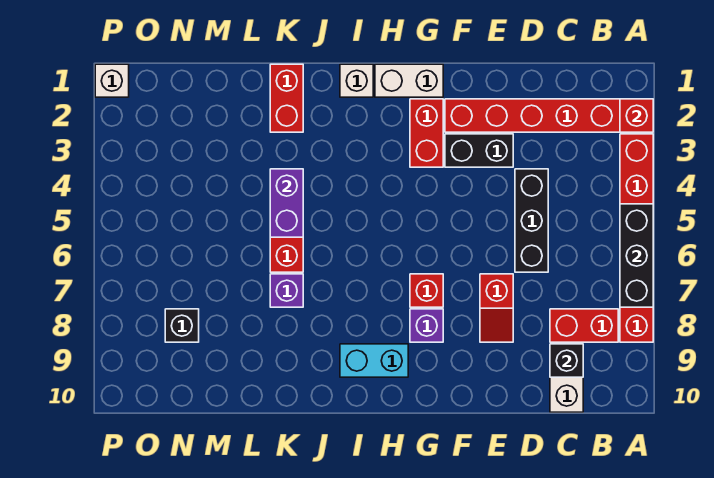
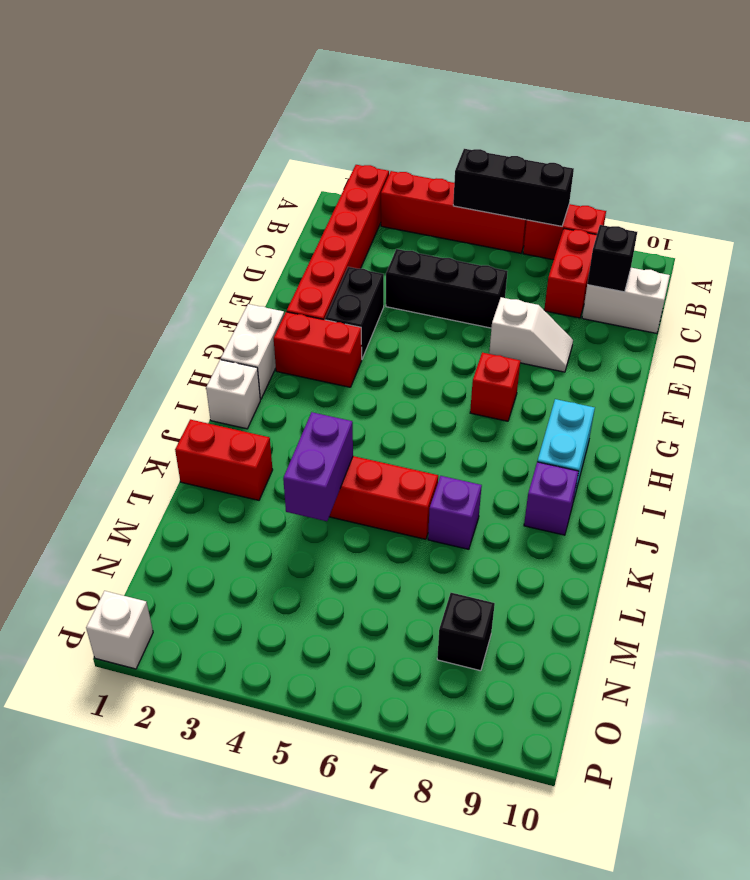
red brick A2 level 2 -> none
red slope E7:E8 level 1 top 7 -> white slope E7:E8 level 1 top 7
purple brick G8 level 1 -> purple brick J9 level 1
purple brick K4:K5 level 2 -> purple brick K4:L4 level 2

